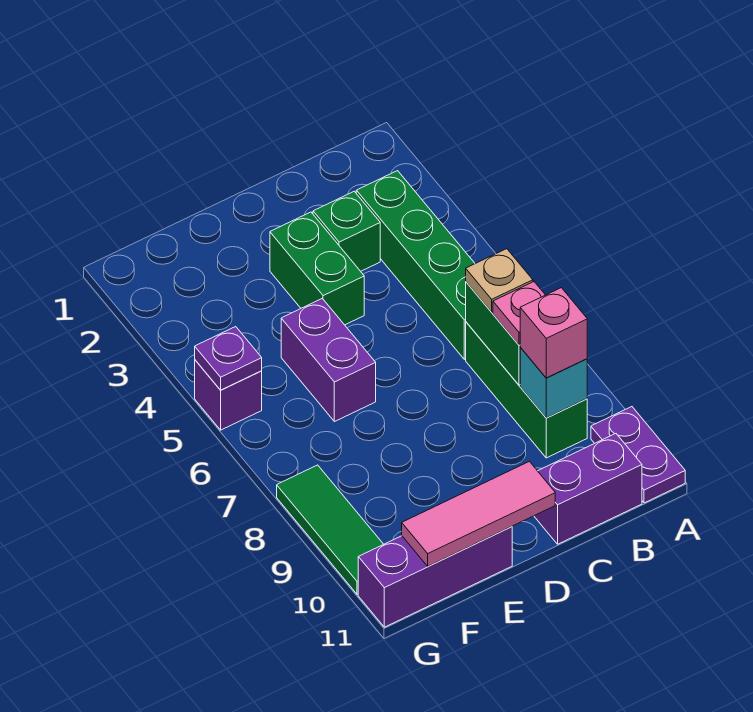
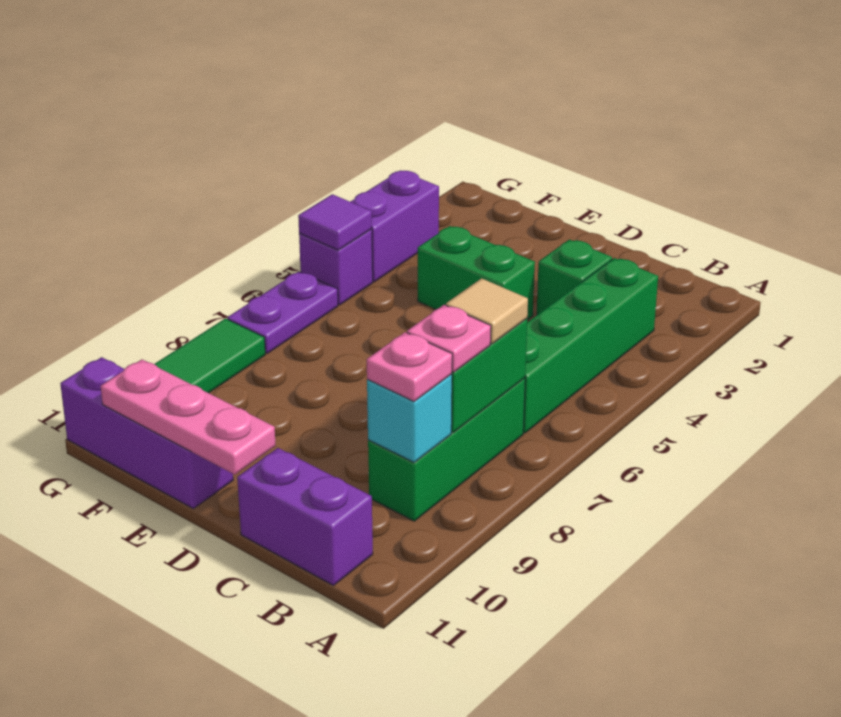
purple plate A10:A11 level 1 -> purple plate G6:G7 level 1
tan plate B7 level 3 -> tan tile B7 level 3
pink brick B9 level 3 -> pink plate B9 level 3
green brick D3:D4 level 1 -> green brick D4:E4 level 1
pink tile D11:F11 level 2 -> pink plate D11:F11 level 2
purple brick E5:E6 level 1 -> purple brick G3:G4 level 1
purple plate G5 level 2 -> purple tile G5 level 2

